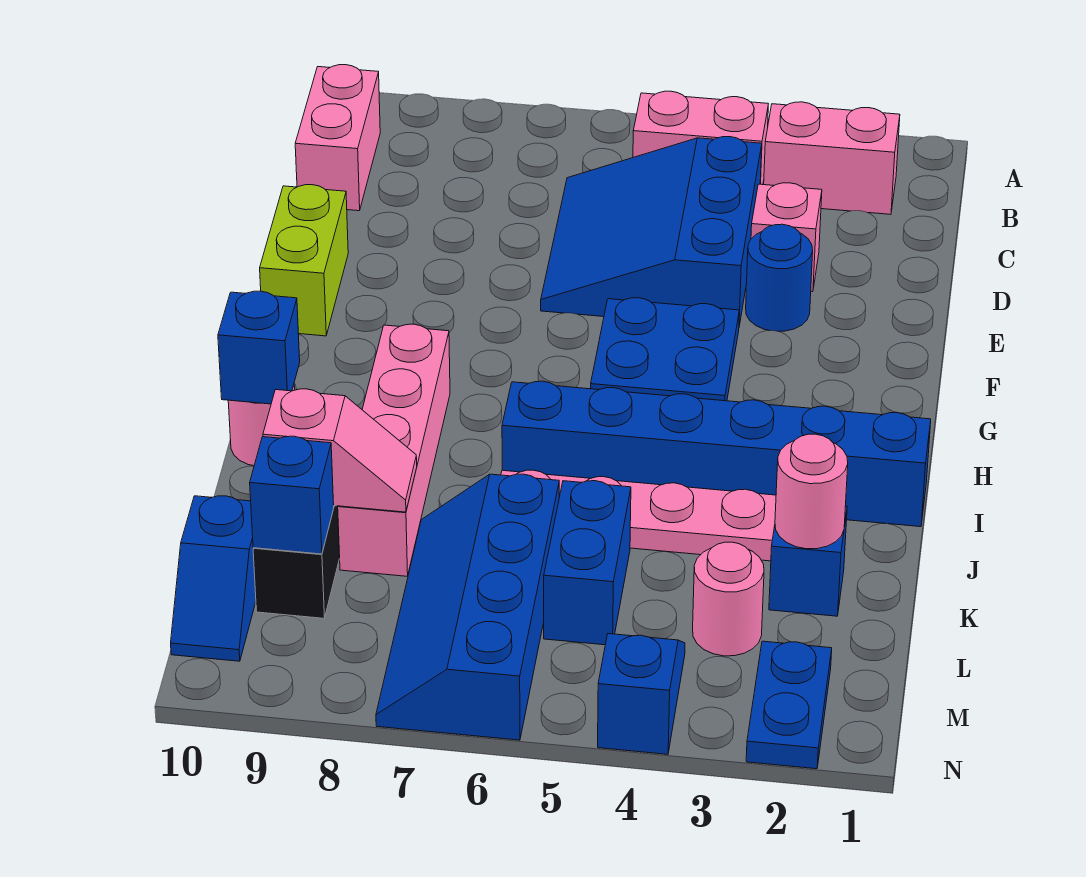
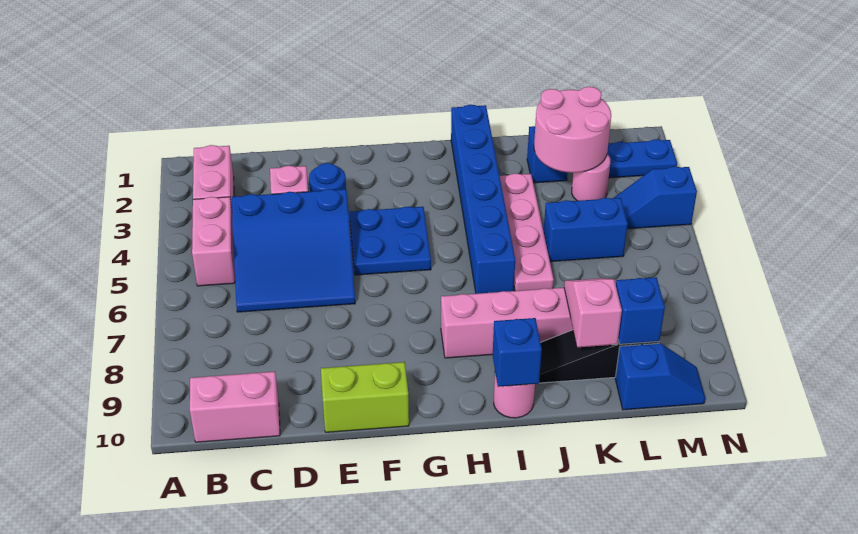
pink round brick K2 level 2 -> pink round brick K2:L3 level 2
blue slope K6:N7 level 1 top 6 -> none

